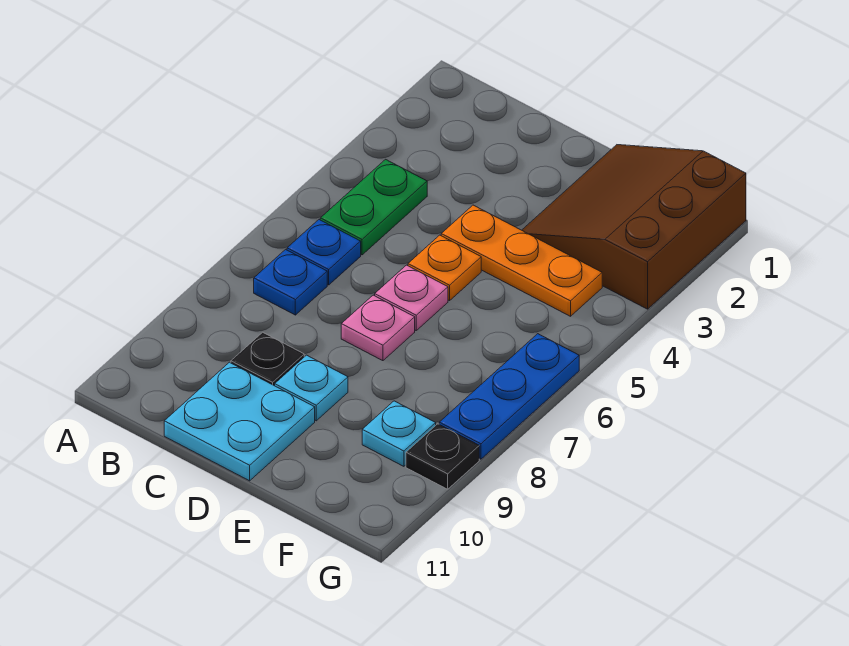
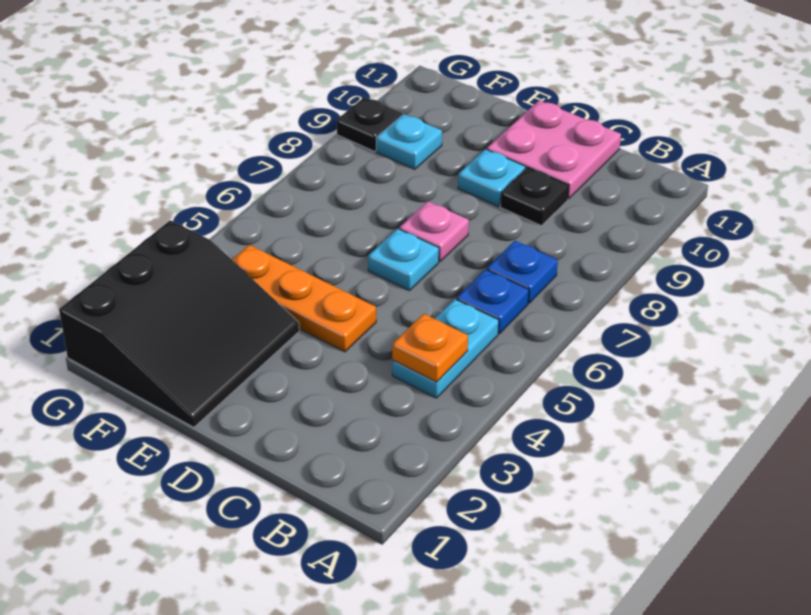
green plate B4:B5 level 1 -> cyan plate B4:B5 level 1
cyan plate C10:D11 level 1 -> pink plate C10:D11 level 1
orange plate D5 level 1 -> orange plate B4 level 2
pink plate D6 level 1 -> cyan plate D6 level 1
brown slope E1:G3 level 1 top G -> black slope E1:G3 level 1 top G
blue plate G6:G8 level 1 -> none

